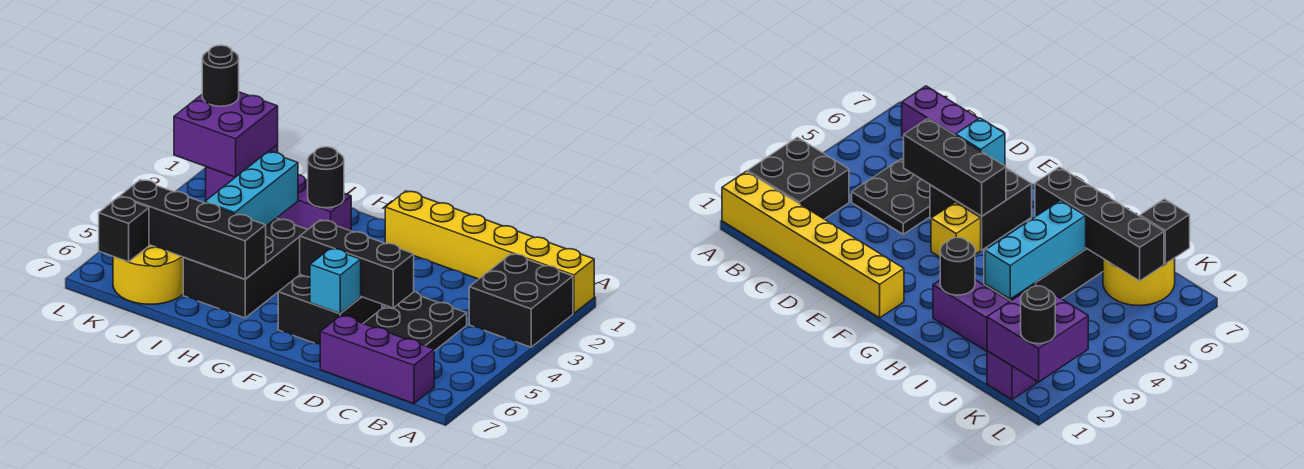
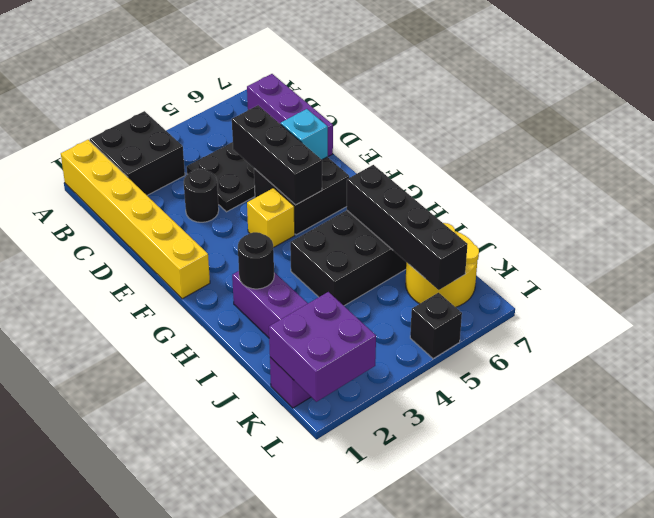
cyan brick I3:I5 level 2 -> none
black brick K7 level 2 -> black brick L5 level 1
black round brick L1 level 3 -> black round brick D3 level 1

